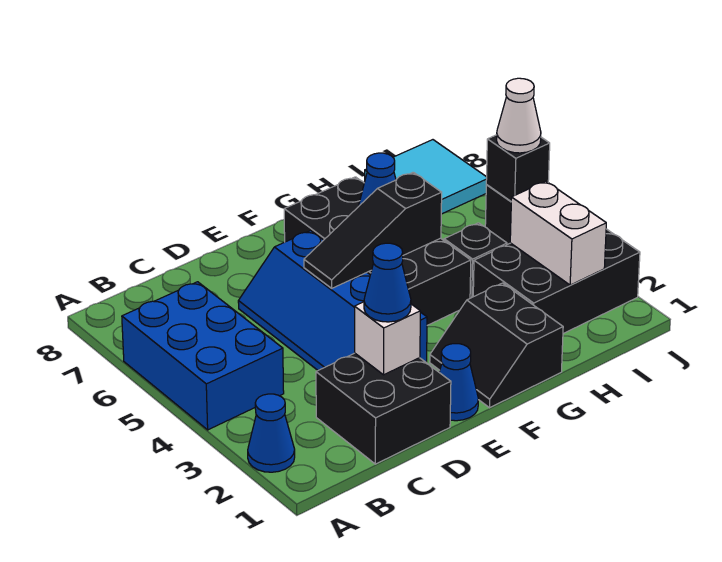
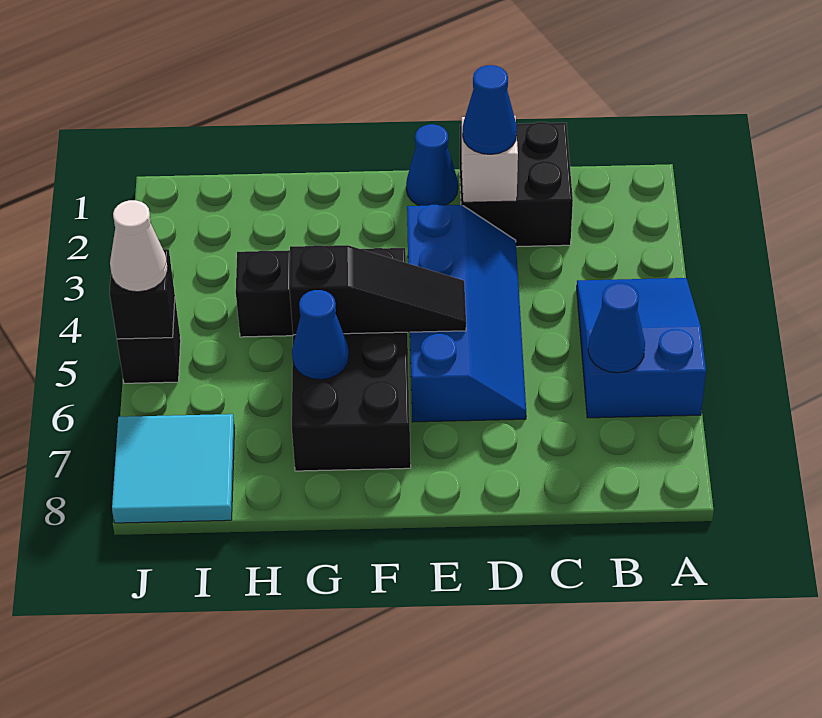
blue cone A2 level 1 -> blue cone B6 level 2
blue brick A4:B6 level 1 -> blue slope A4:B6 level 1 top 6
black slope F1:G2 level 1 top G -> none
black brick H2:J3 level 1 -> none
white brick I2:I3 level 2 -> none

